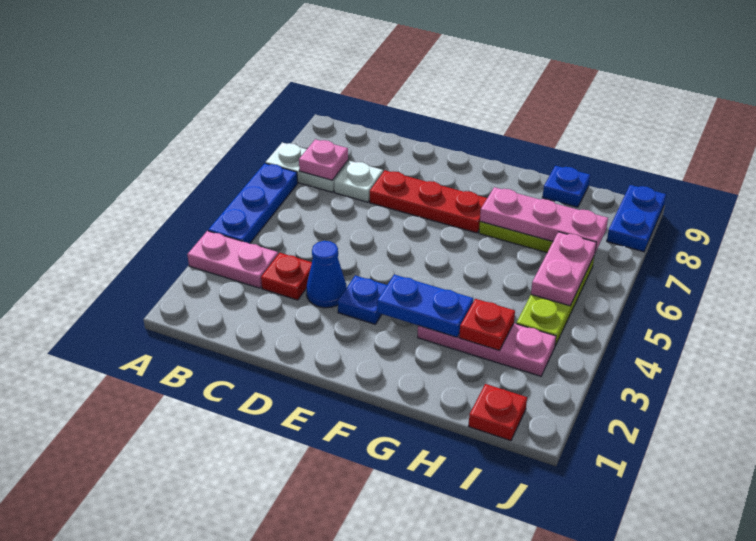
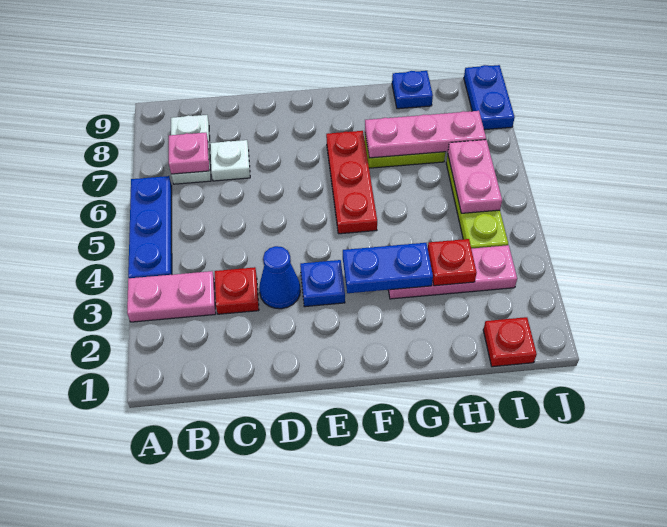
white plate A7:B7 level 1 -> white plate B7:B8 level 1
red plate D7:F7 level 1 -> red plate F5:F7 level 1

